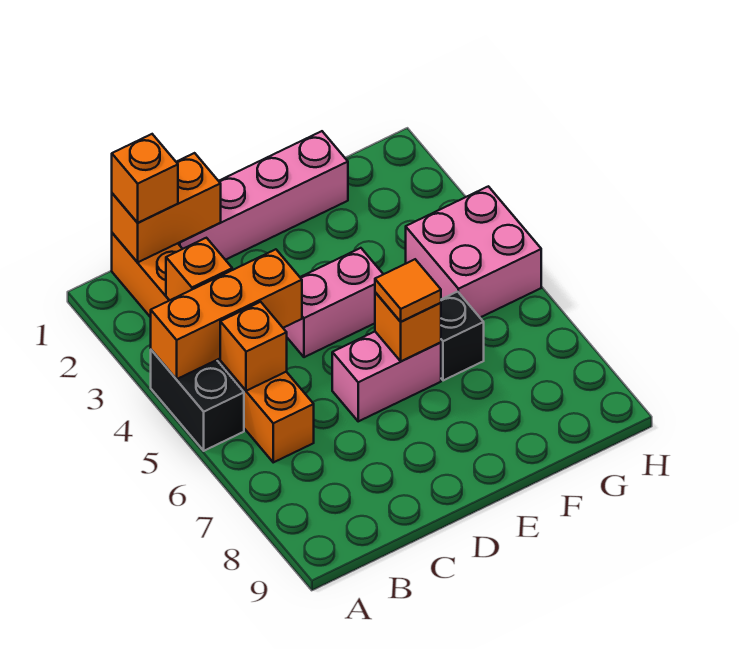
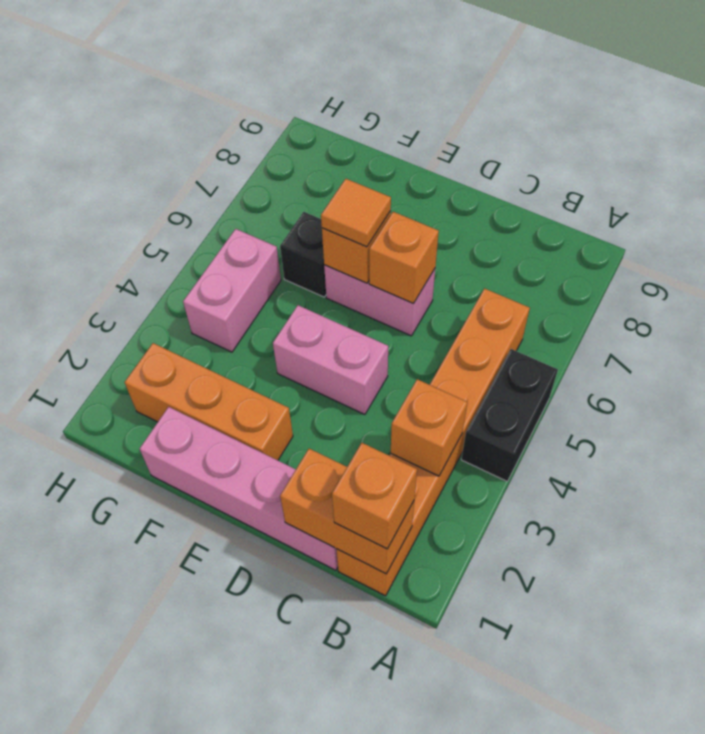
orange brick A4:C4 level 2 -> orange brick E2:G2 level 1
orange brick B5 level 2 -> orange brick D6 level 2
pink brick G4:H5 level 1 -> pink brick G4:G5 level 1

